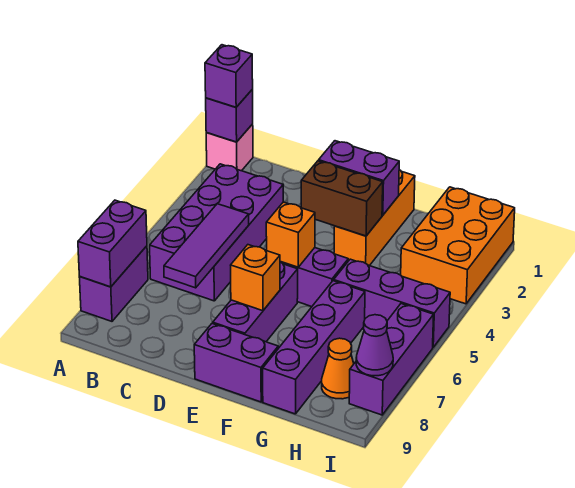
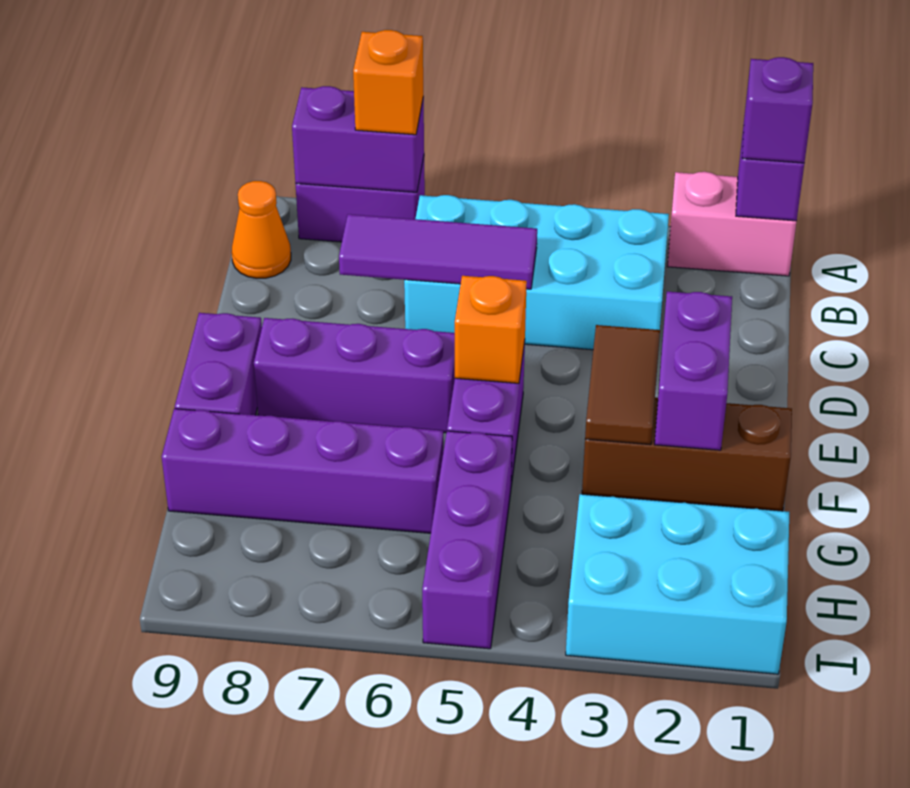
pink brick A1 level 1 -> pink brick A1:A2 level 1
purple brick B3:C6 level 1 -> cyan brick B3:C6 level 1
brown brick E3:F3 level 2 -> brown tile E3:F3 level 2
orange brick E7 level 2 -> orange brick A7 level 3
orange brick F1:F3 level 1 -> brown brick F1:F3 level 1
orange brick H1:I3 level 1 -> cyan brick H1:I3 level 1
orange cone H8 level 1 -> orange cone B9 level 1
purple brick I6:I8 level 1 -> none
purple cone I8 level 2 -> none

